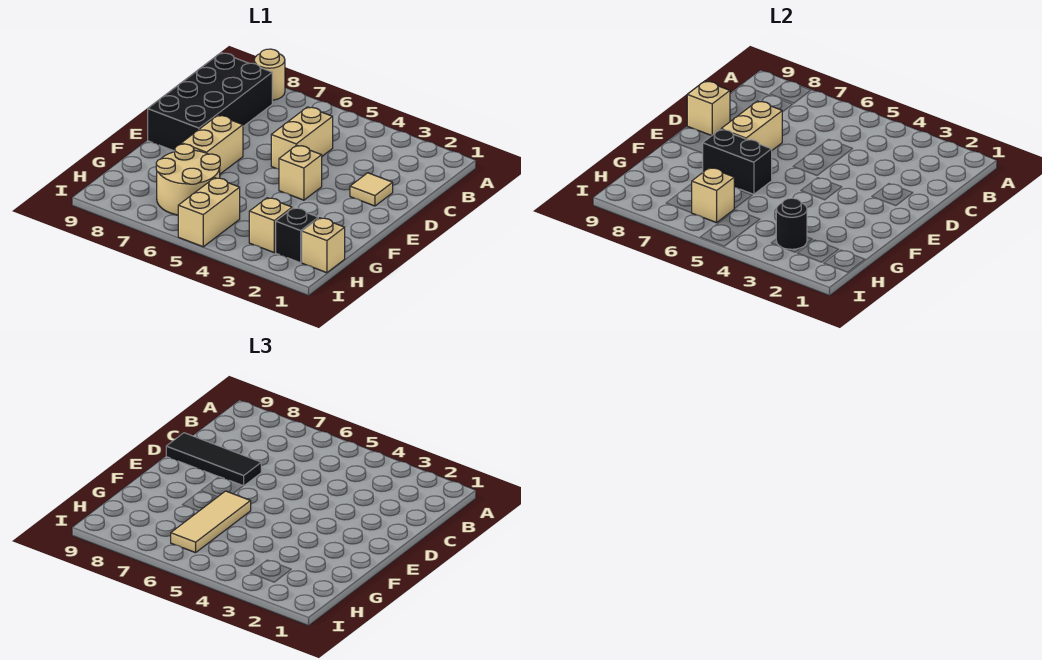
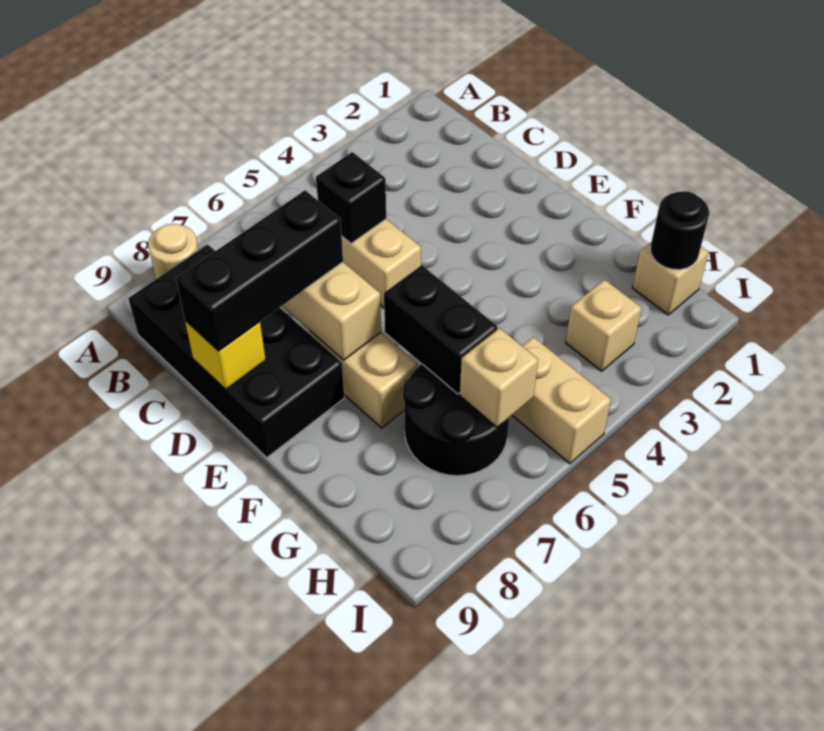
tan tile D2 level 1 -> none
black tile D7:D9 level 3 -> black brick D7:D9 level 3
tan brick D9 level 2 -> yellow brick D9 level 2
tan brick E4 level 1 -> none
black brick F6:F7 level 2 -> black brick F6:G6 level 2
tan tile F6:H6 level 3 -> none
tan round brick G6:H7 level 1 -> black round brick G6:H7 level 1
black brick H2 level 1 -> black brick C5 level 2
black round brick H3 level 2 -> black round brick H1 level 2

